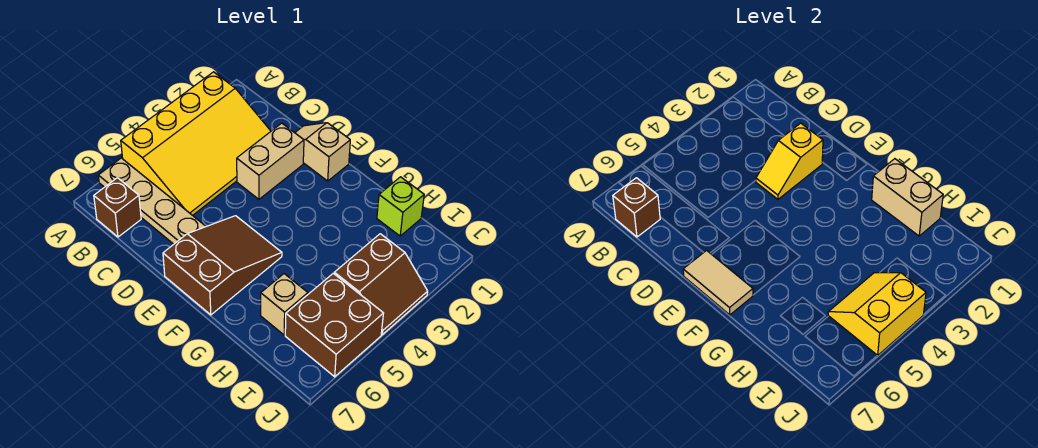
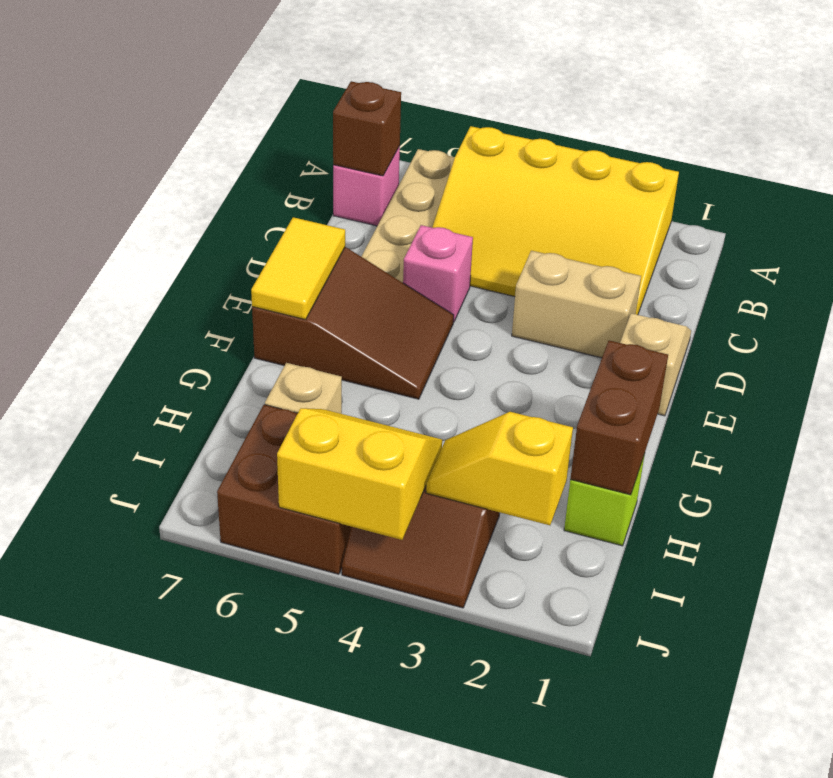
brown brick B7 level 1 -> pink brick B7 level 1
yellow slope D2:D3 level 2 top 2 -> yellow slope I2:I3 level 2 top 2
none -> pink brick D5 level 1
tan tile E7:F7 level 2 -> yellow tile E7:F7 level 2
tan brick G1:H1 level 2 -> brown brick G1:H1 level 2

